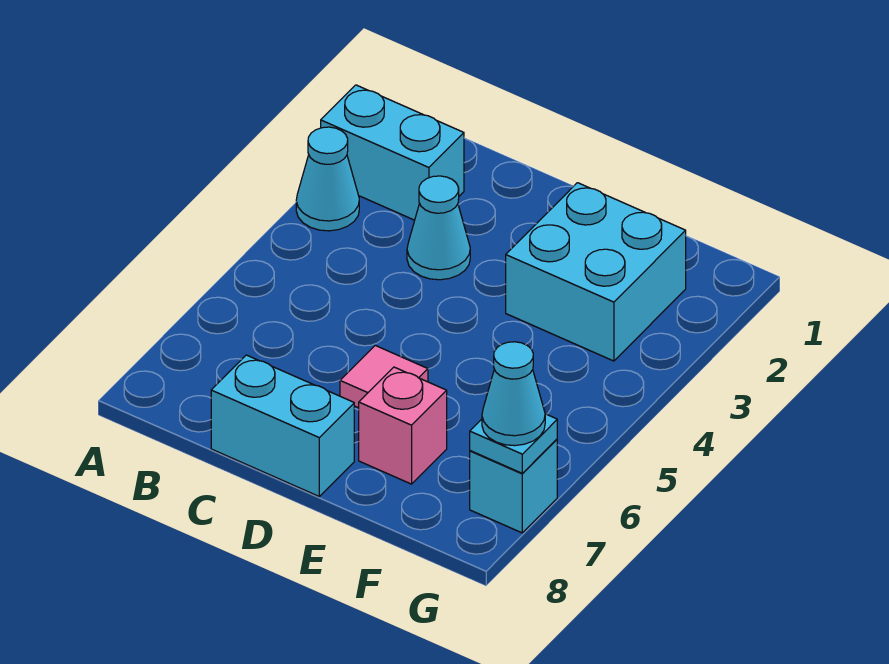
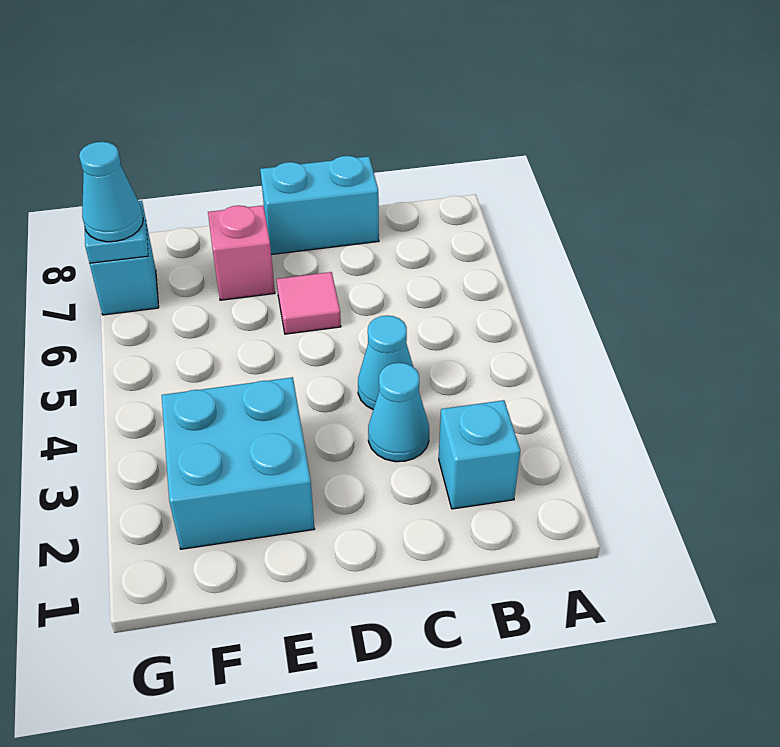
cyan brick A2:B2 level 1 -> cyan brick B2 level 1
cyan cone A3 level 1 -> cyan cone C4 level 1

